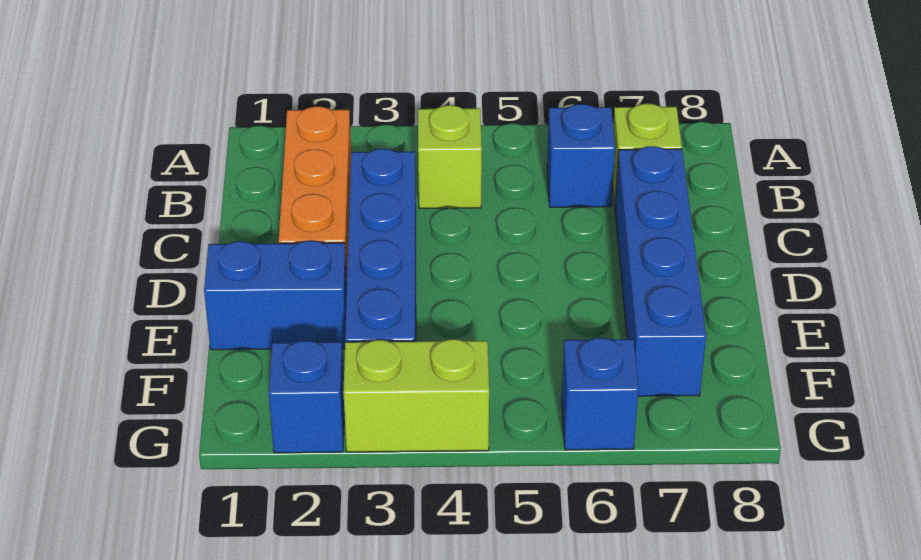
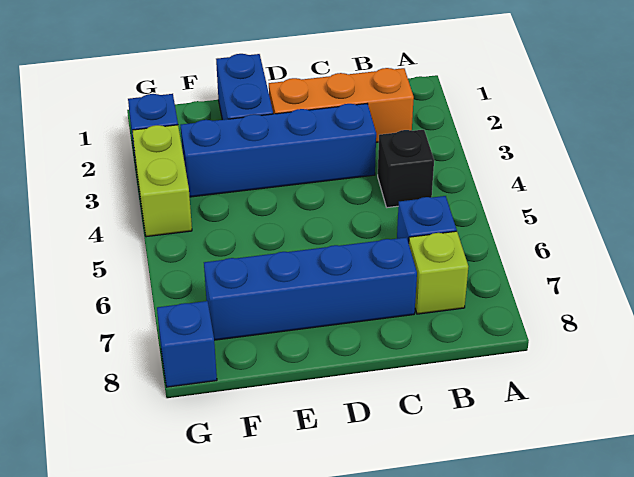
lime brick B4 level 1 -> black brick B4 level 1
blue brick G6 level 1 -> blue brick G8 level 1

